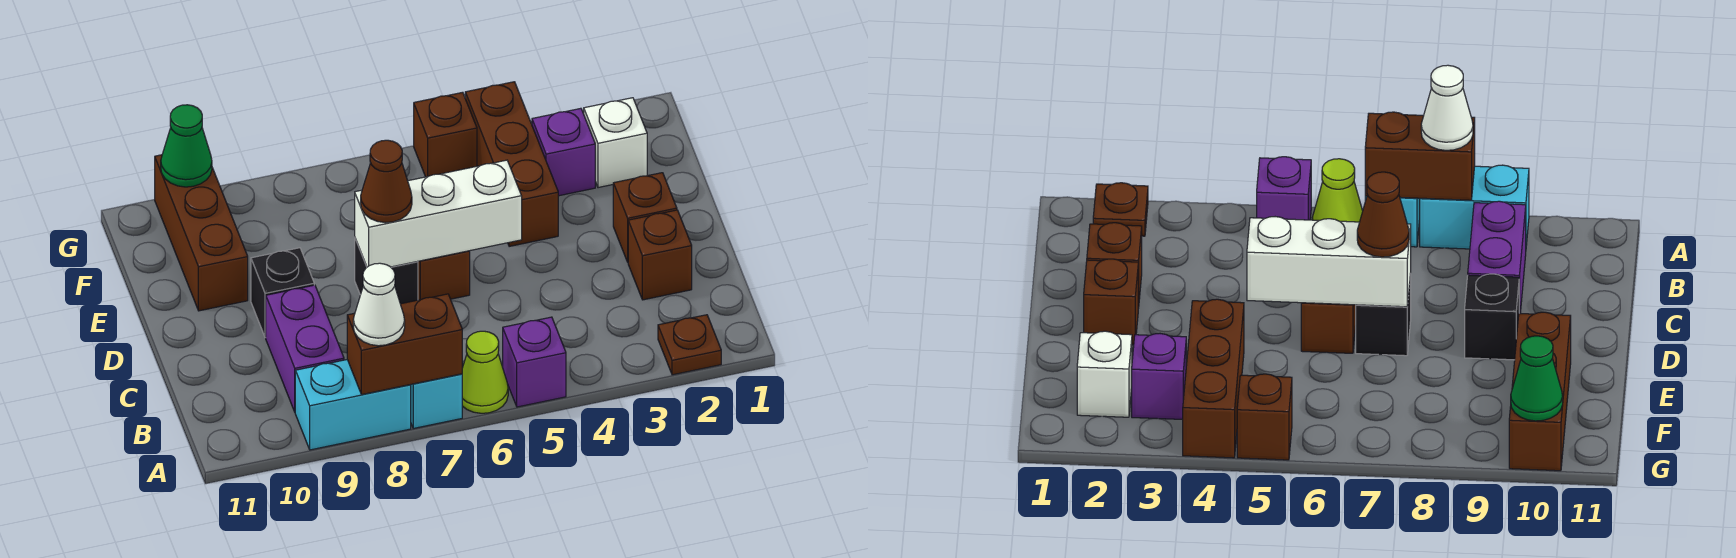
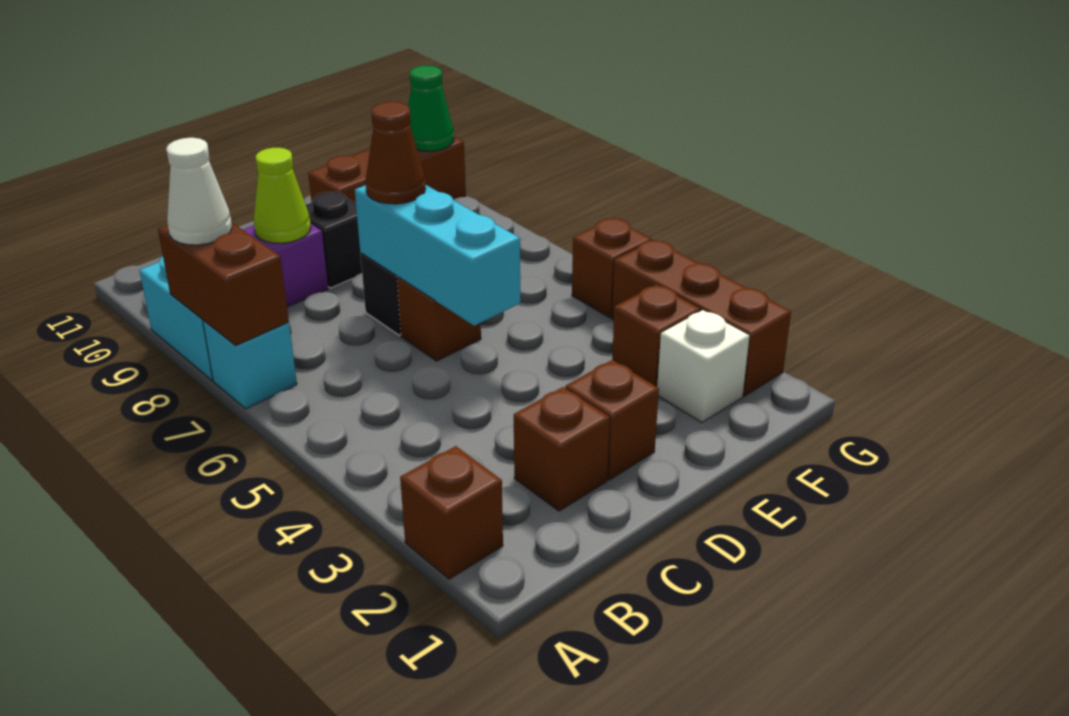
brown plate A2 level 1 -> brown brick A2 level 1
purple brick A5 level 1 -> none
lime cone A6 level 1 -> lime cone C9 level 2
white brick D5:D7 level 2 -> cyan brick D5:D7 level 2
brown brick E4:G4 level 1 -> brown brick G2:G4 level 1
purple brick F3 level 1 -> brown brick F3 level 1

